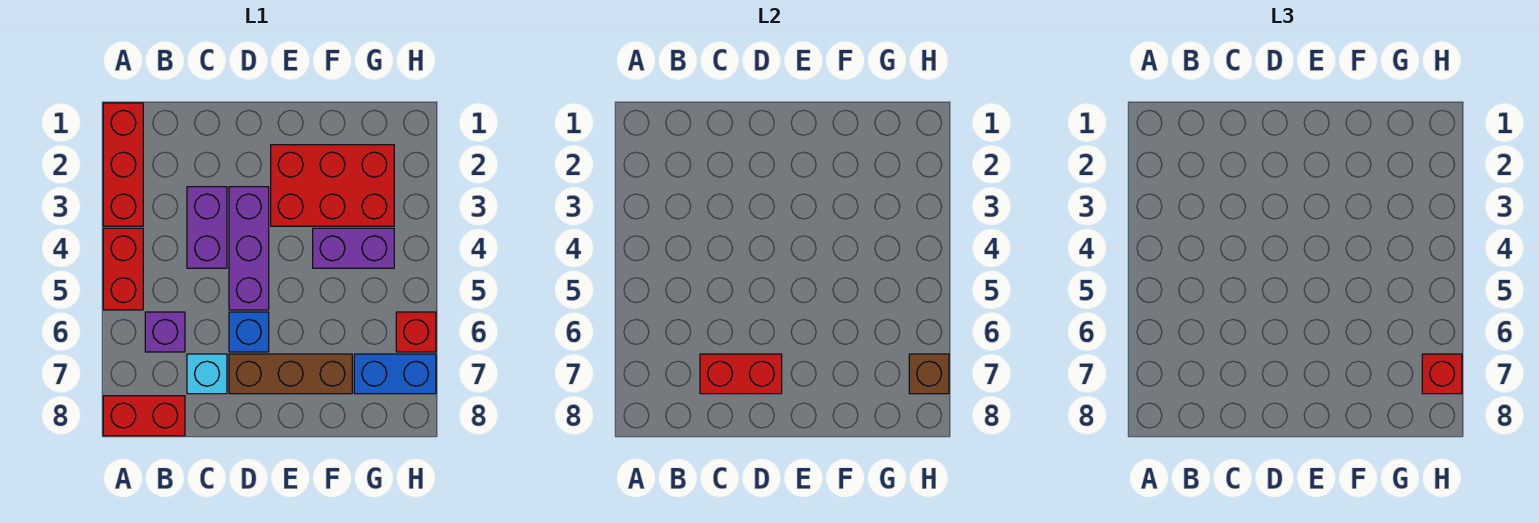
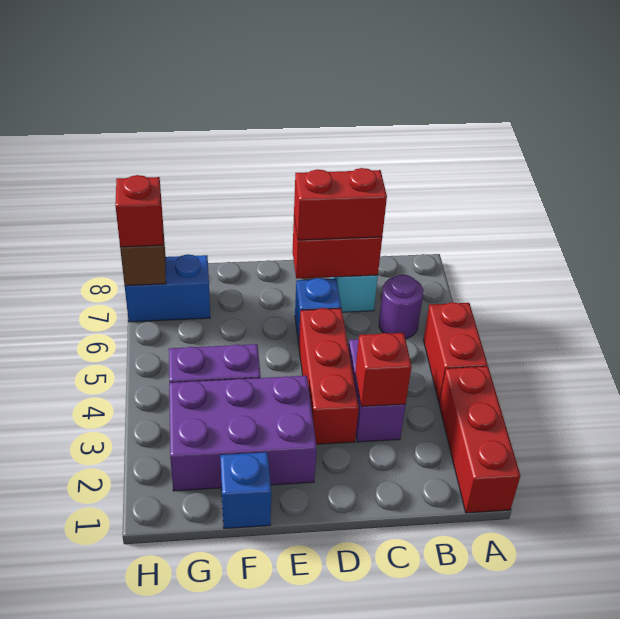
red brick A8:B8 level 1 -> red brick C7:D7 level 3
purple brick B6 level 1 -> purple round brick B6 level 1
purple brick D3:D5 level 1 -> red brick D3:D5 level 1
brown brick D7:F7 level 1 -> none
red brick E2:G3 level 1 -> purple brick E2:G3 level 1
none -> blue brick F1 level 1
red brick H6 level 1 -> red brick C3 level 2

